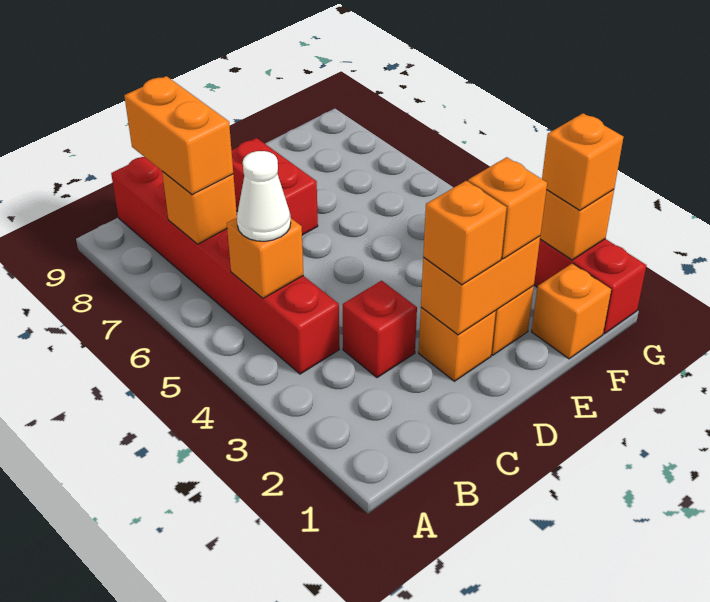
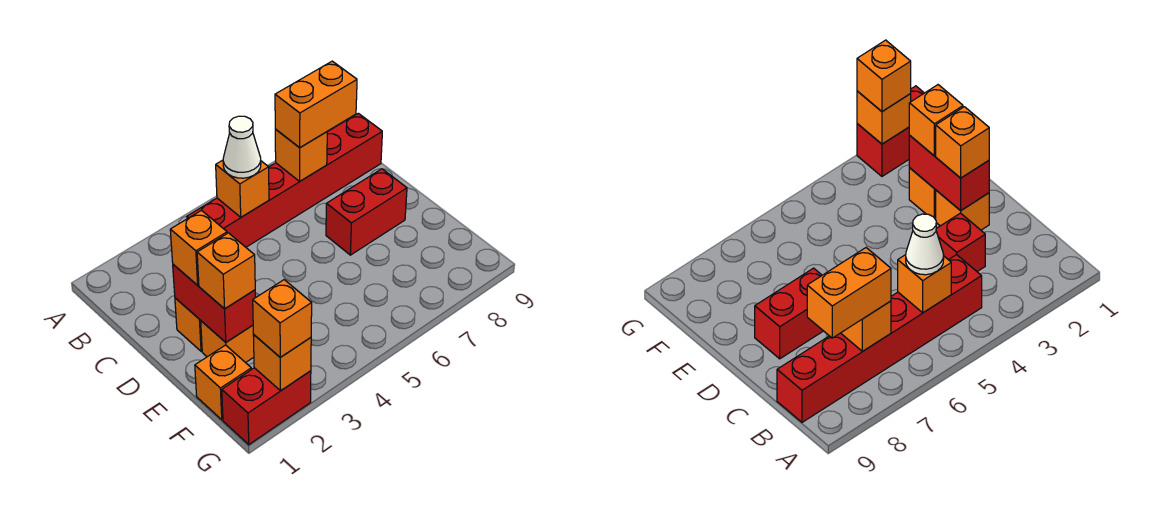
orange brick D2:E2 level 2 -> red brick D2:E2 level 2

